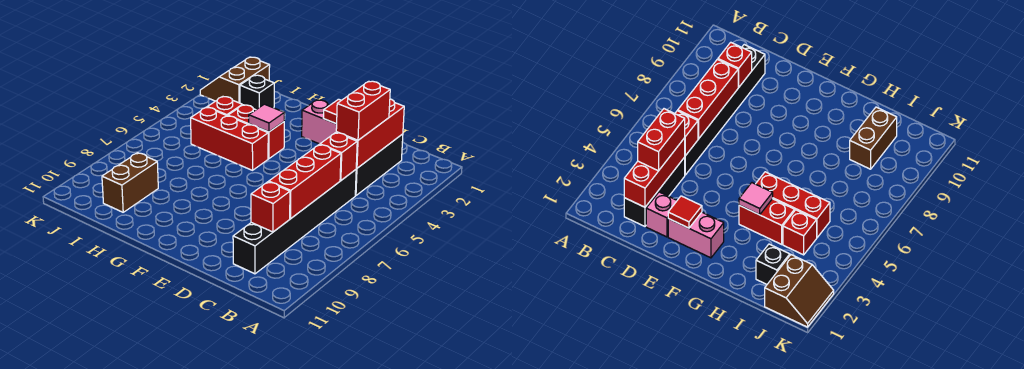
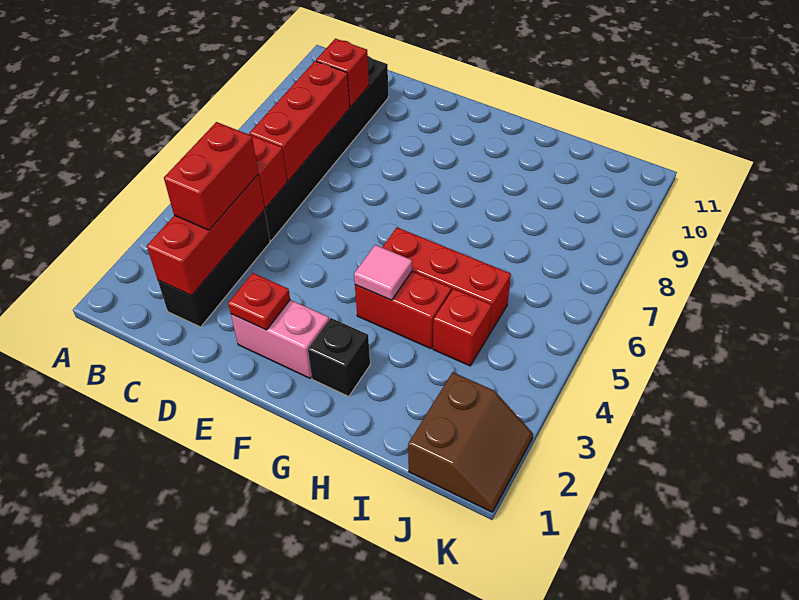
pink brick D2 level 1 -> none
red tile E2 level 2 -> red plate E2 level 2
black brick I2 level 1 -> black brick G2 level 1
brown brick I9:I10 level 1 -> none

